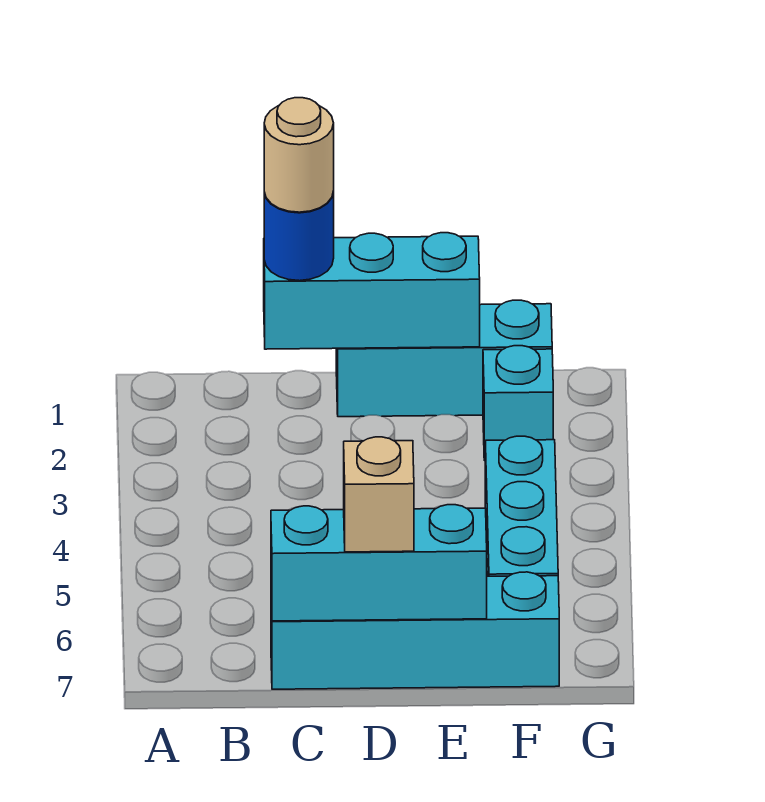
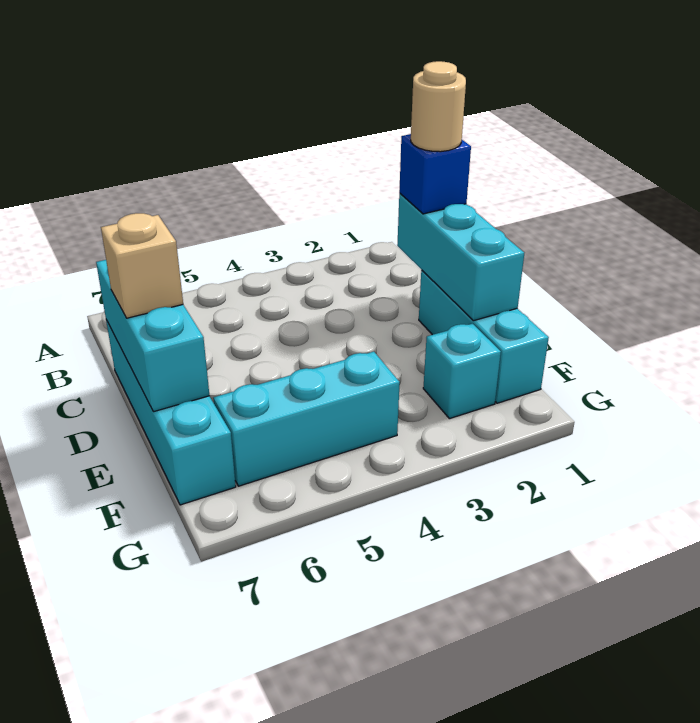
blue round brick C1 level 3 -> blue brick C1 level 3

